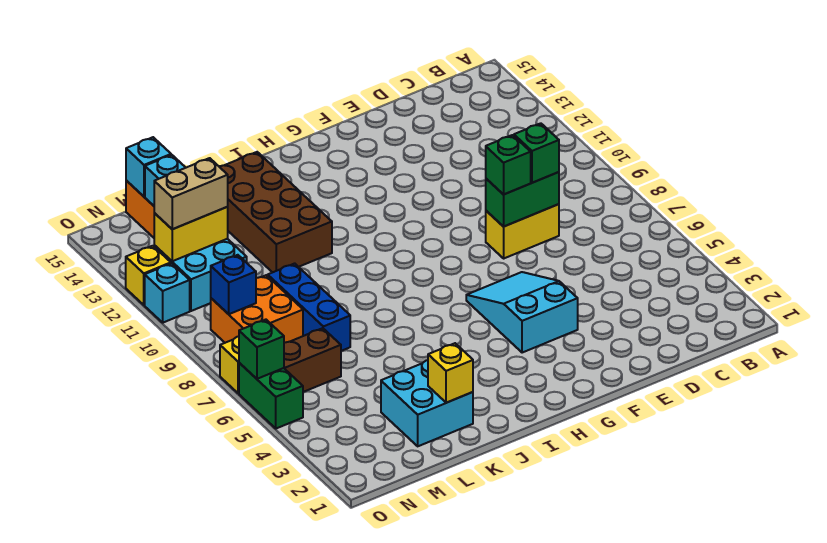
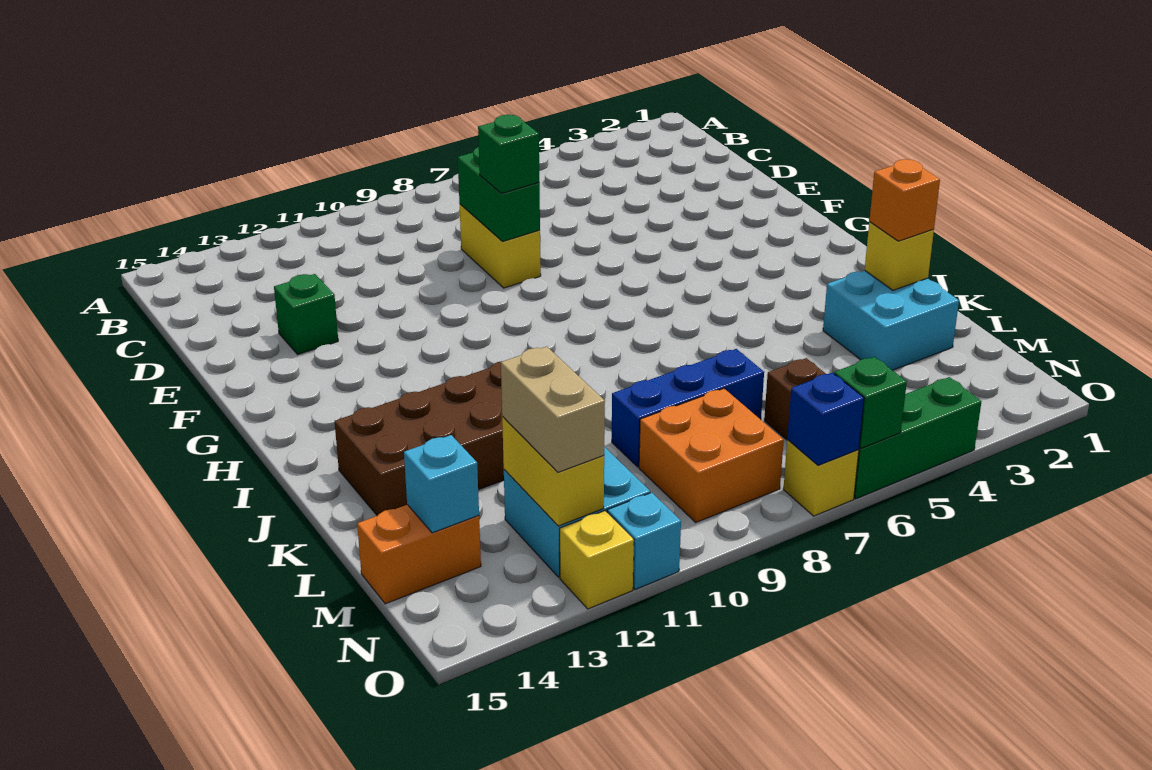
green brick D8 level 3 -> green brick E13 level 1
cyan slope F4:G6 level 1 top 4 -> none
none -> orange brick K2 level 3
cyan brick M15 level 2 -> none
blue brick N9 level 2 -> blue brick O7 level 2
green brick O5:O6 level 1 -> green brick O4:O6 level 1

